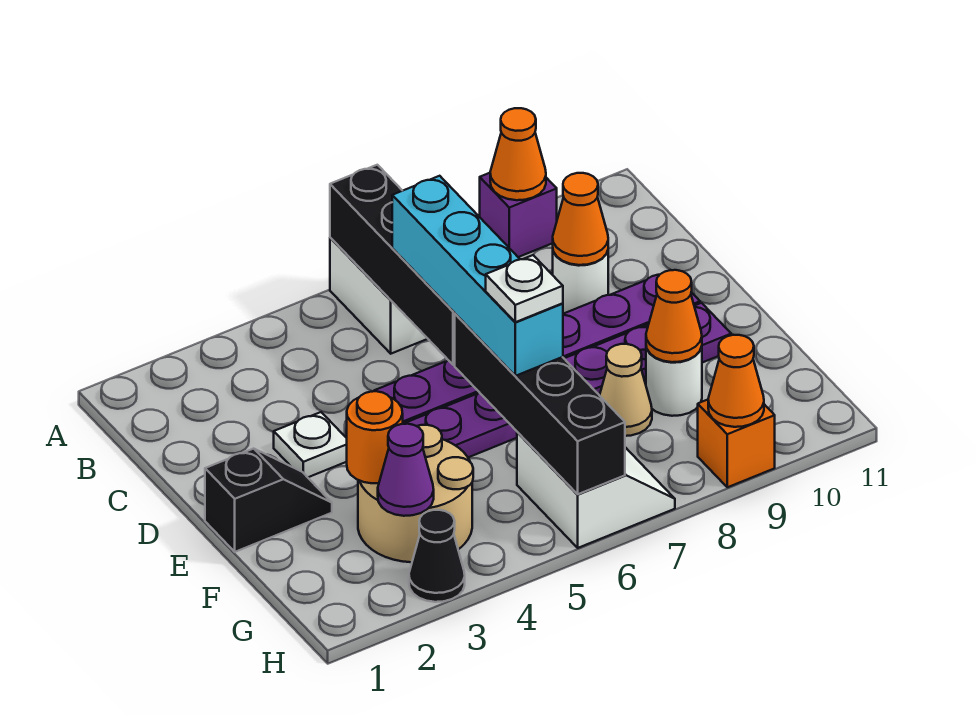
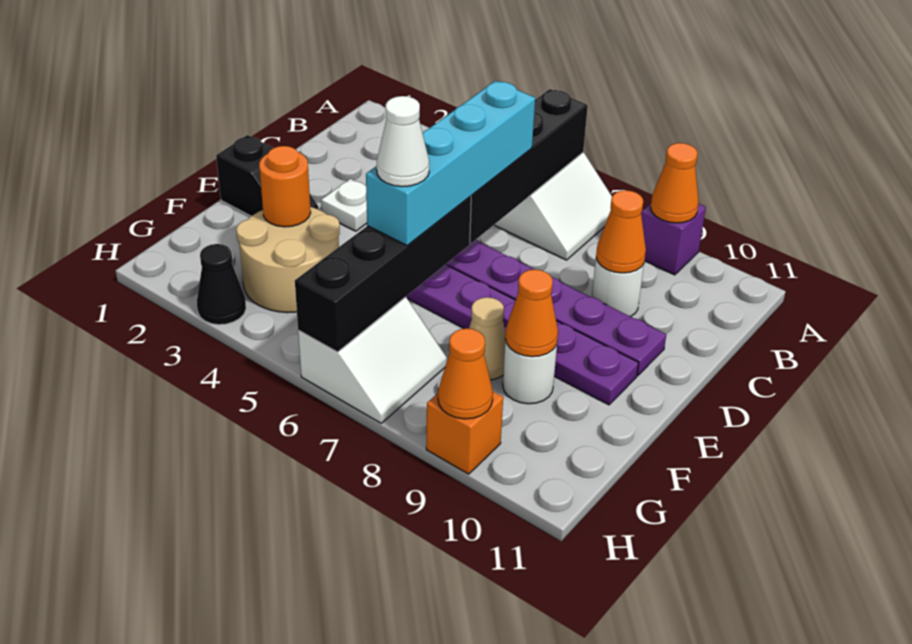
white plate F6 level 4 -> white cone F6 level 4
purple cone G3 level 2 -> none

